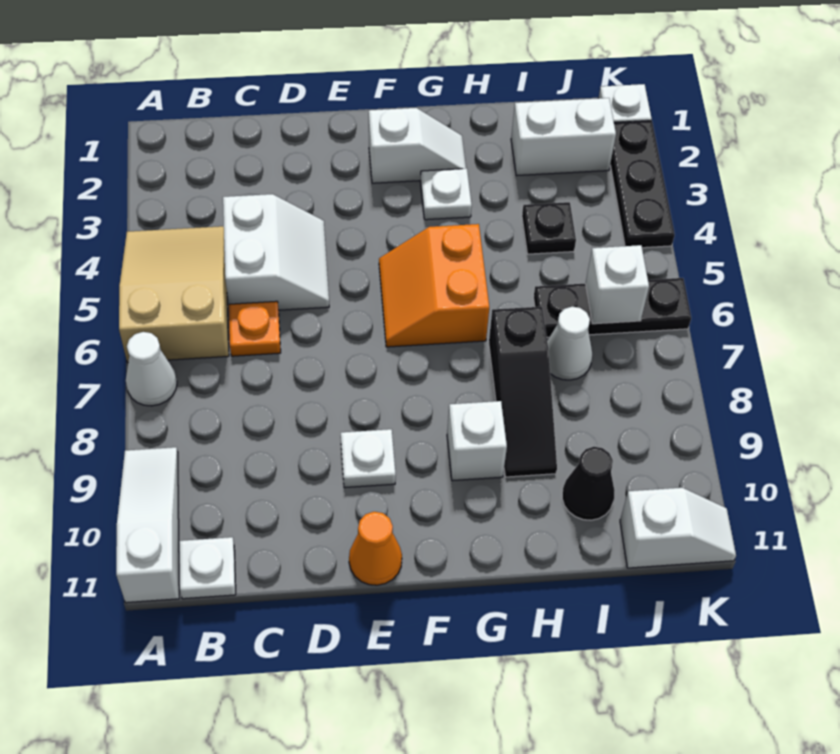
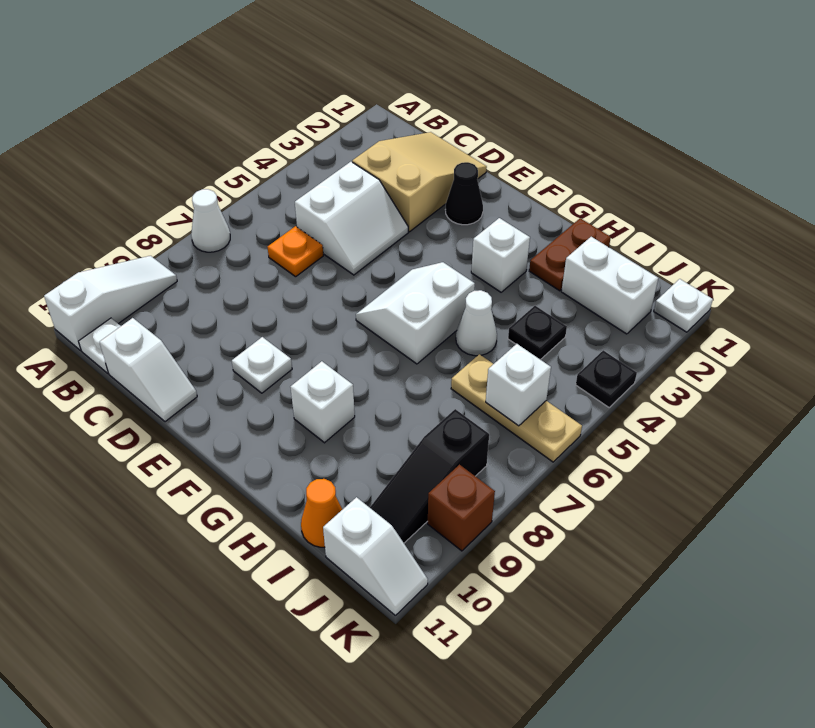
tan slope A4:B6 level 1 top 6 -> tan slope C1:D3 level 1 top 3
orange cone E11 level 1 -> orange cone I11 level 1
white slope F2:G2 level 1 top F -> white slope C11:D11 level 1 top C
orange slope F5:G6 level 1 top G -> white slope F5:G6 level 1 top G
white plate G3 level 1 -> white brick G3 level 1
none -> brown plate H1:H2 level 1
black slope H7:H9 level 1 top 7 -> black slope J8:J10 level 1 top 8
black plate I6:K6 level 1 -> tan plate I6:K6 level 1
white cone I7 level 1 -> white cone H5 level 1
black cone I10 level 1 -> black cone E2 level 1
black plate K2:K4 level 1 -> black plate K4 level 1
none -> brown brick K9 level 1

